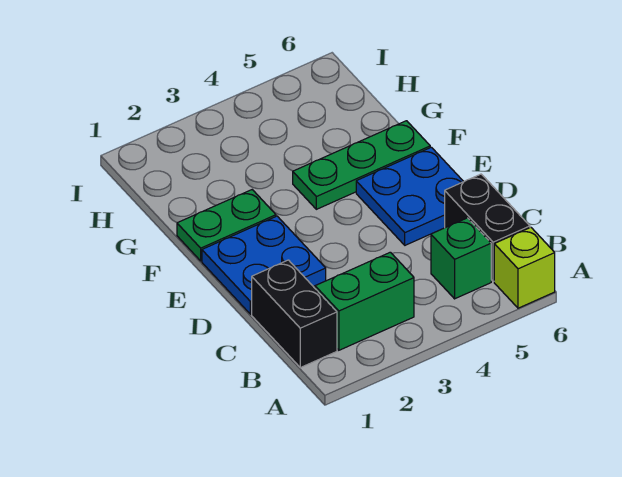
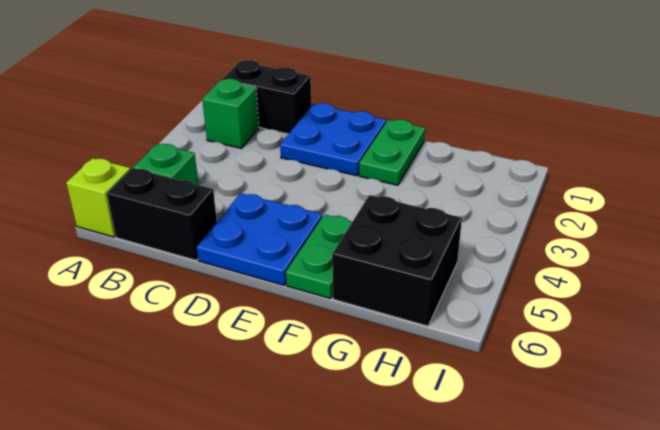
green brick B2:B3 level 1 -> green brick B2 level 1
green plate F4:F6 level 1 -> green plate F5:F6 level 1
none -> black brick G5:H6 level 1

